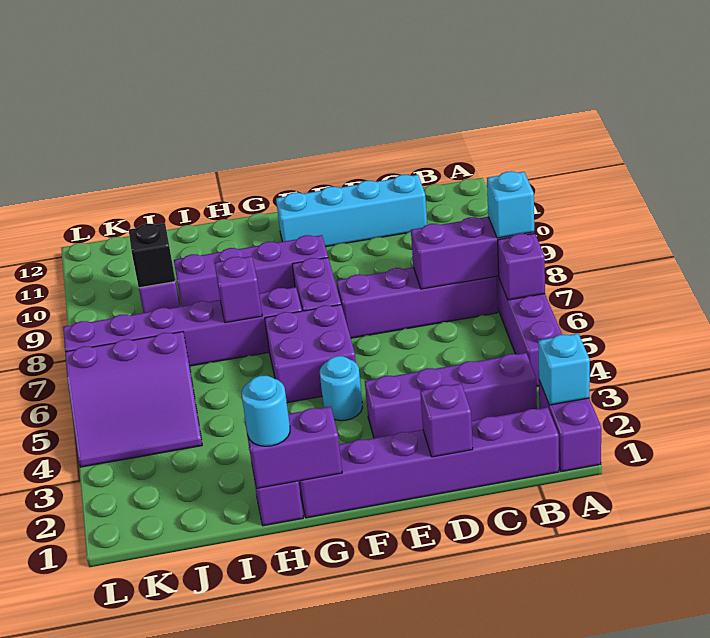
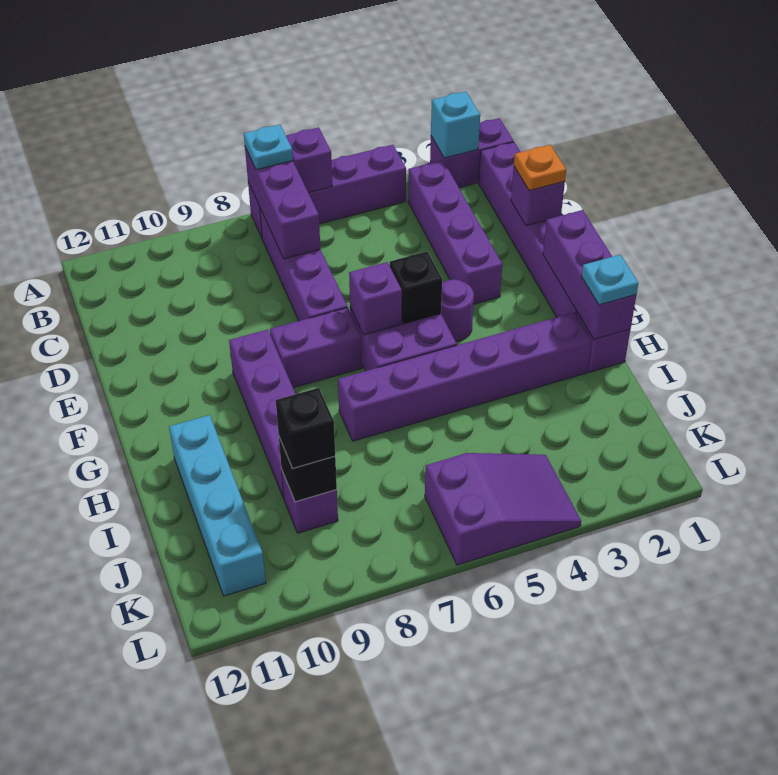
cyan brick A7 level 3 -> cyan plate A7 level 3
cyan brick C11:F11 level 1 -> cyan brick H11:K11 level 1
none -> orange plate D1 level 3
cyan round brick F4 level 1 -> purple round brick F4 level 1
none -> black brick F5 level 2
purple brick G1:H1 level 2 -> purple brick F1:H1 level 2
purple brick G7:L7 level 1 -> purple brick H2:H7 level 1
cyan round brick H1 level 3 -> cyan plate H1 level 3
purple brick H7 level 2 -> purple brick F6 level 2
purple slope J4:L6 level 1 top 6 -> purple slope K4:L6 level 1 top 6
none -> black brick J9 level 3

